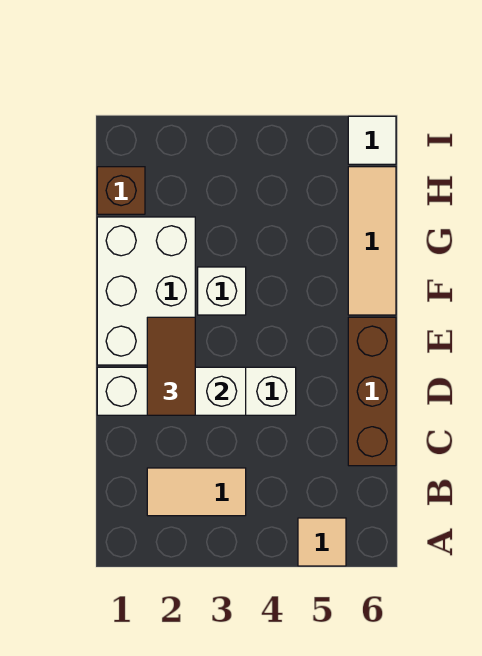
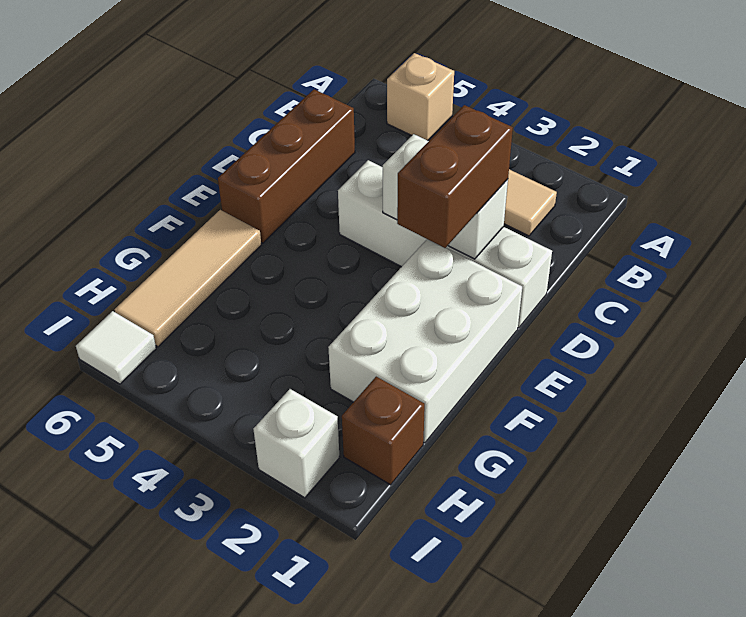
tan tile A5 level 1 -> tan brick A5 level 1
brown tile D2:E2 level 3 -> brown brick D2:E2 level 3
white brick F3 level 1 -> white brick I2 level 1

